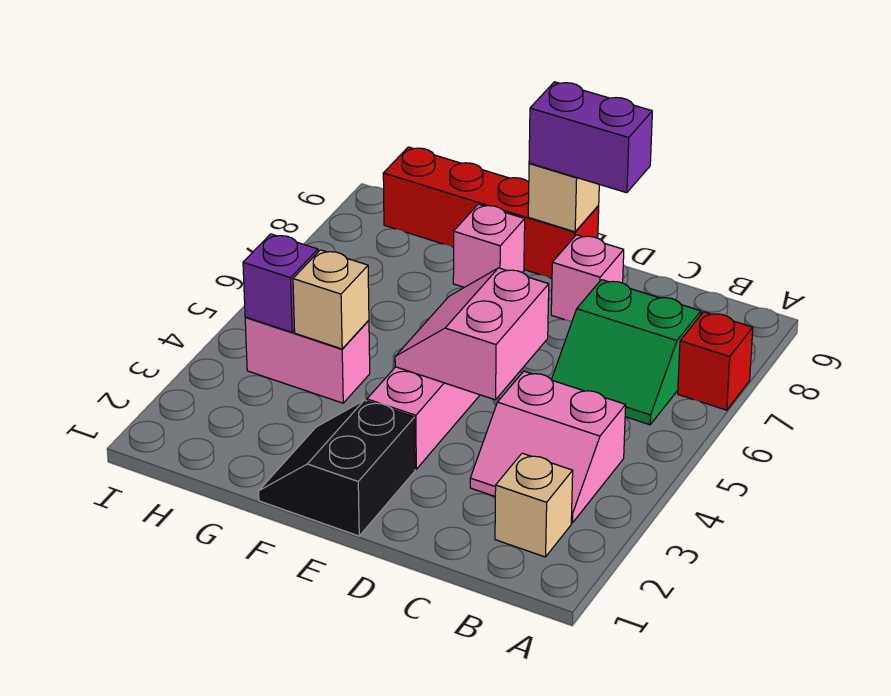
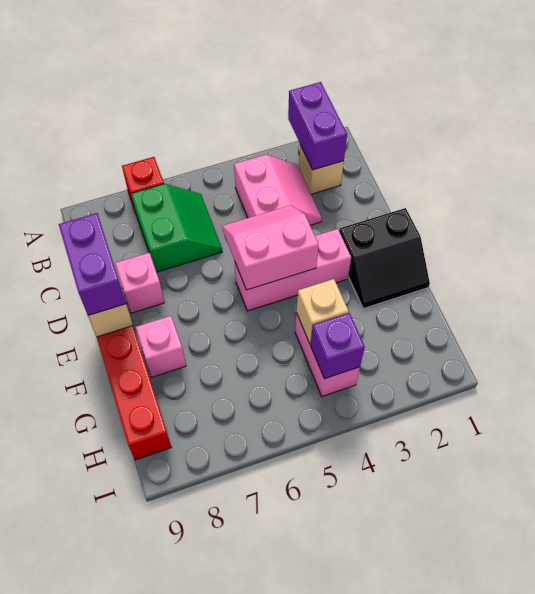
none -> purple brick A2:B2 level 2
pink slope D4:E5 level 2 top D -> pink slope D4:E5 level 2 top E

